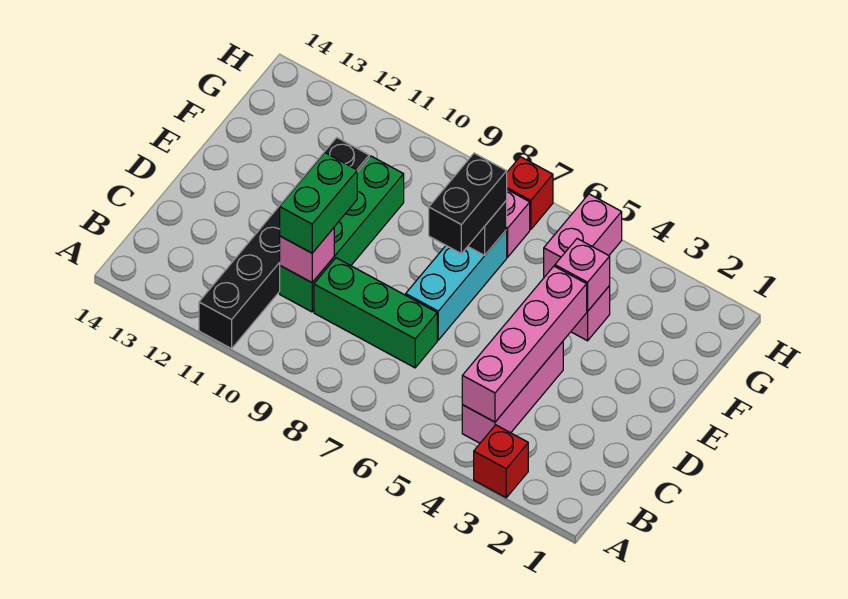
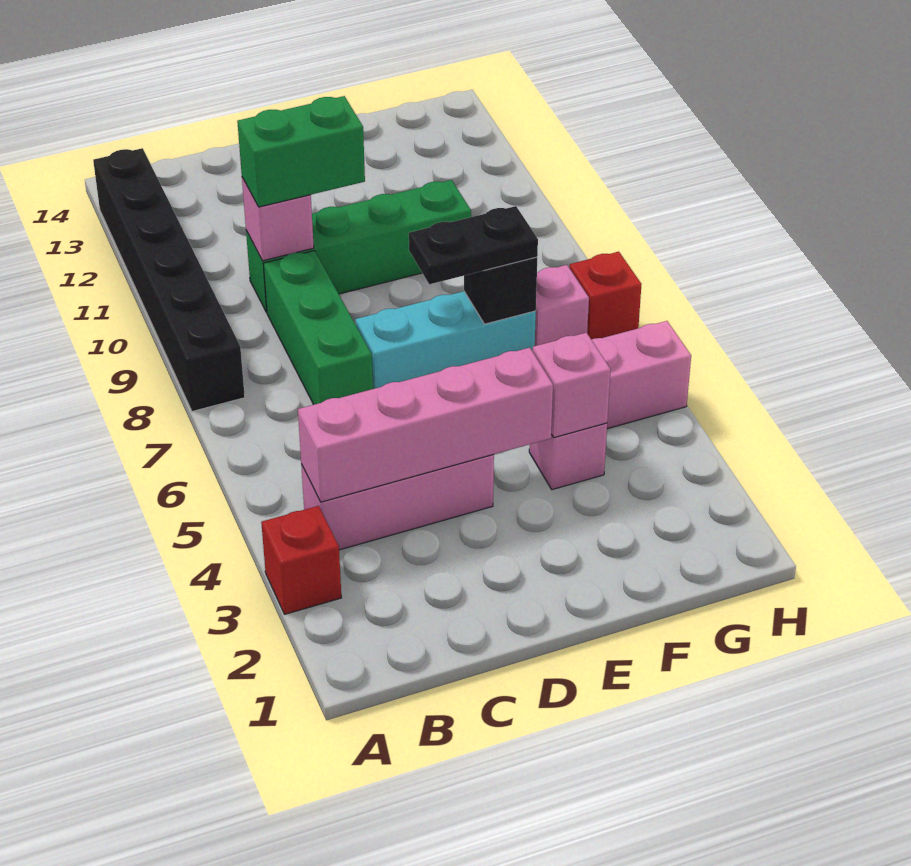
black brick A11:F11 level 1 -> black brick A8:A13 level 1
black brick E7:F7 level 3 -> black plate E7:F7 level 3

